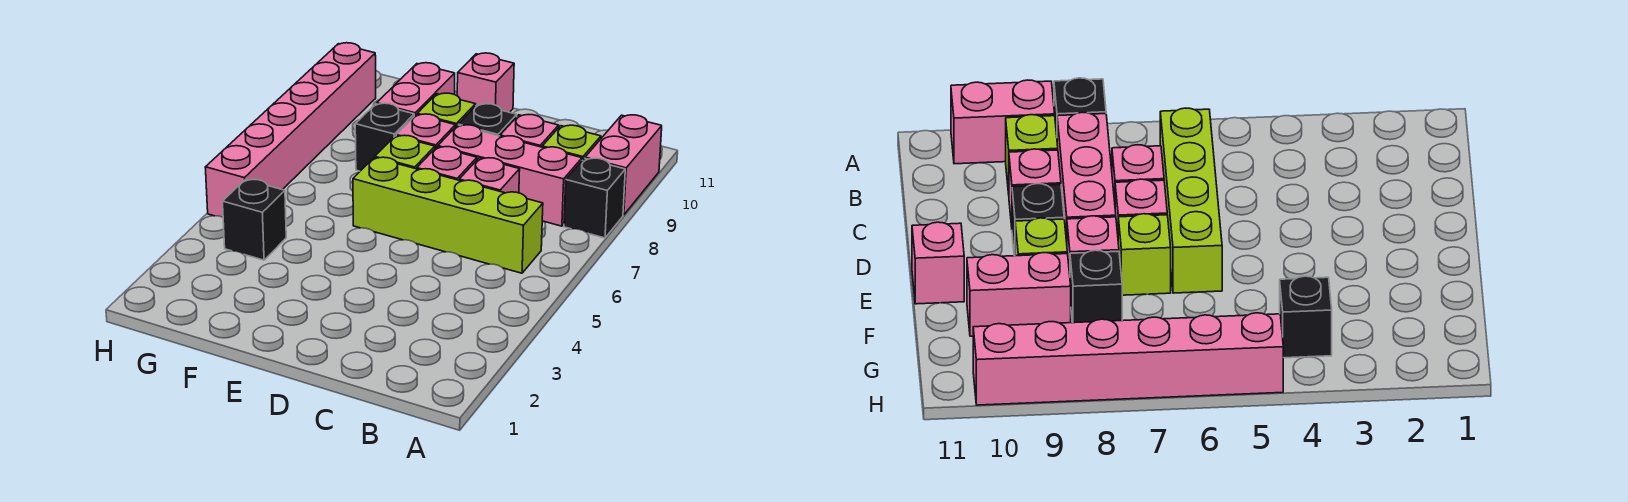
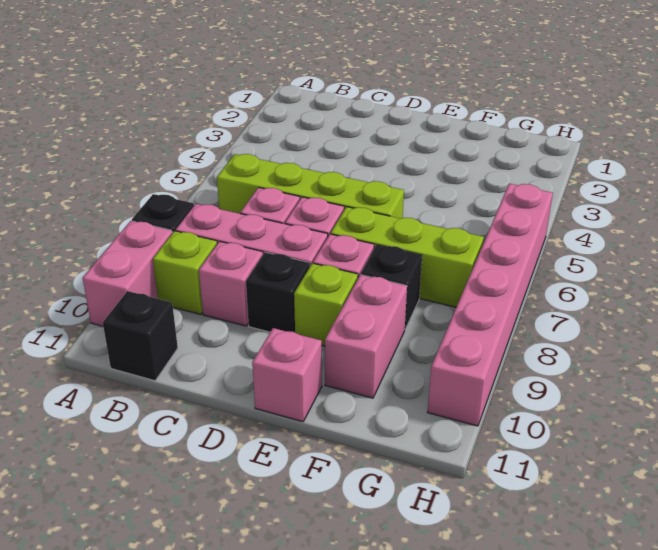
lime brick E7 level 1 -> lime brick E7:G7 level 1
black brick G4 level 1 -> black brick B11 level 1

